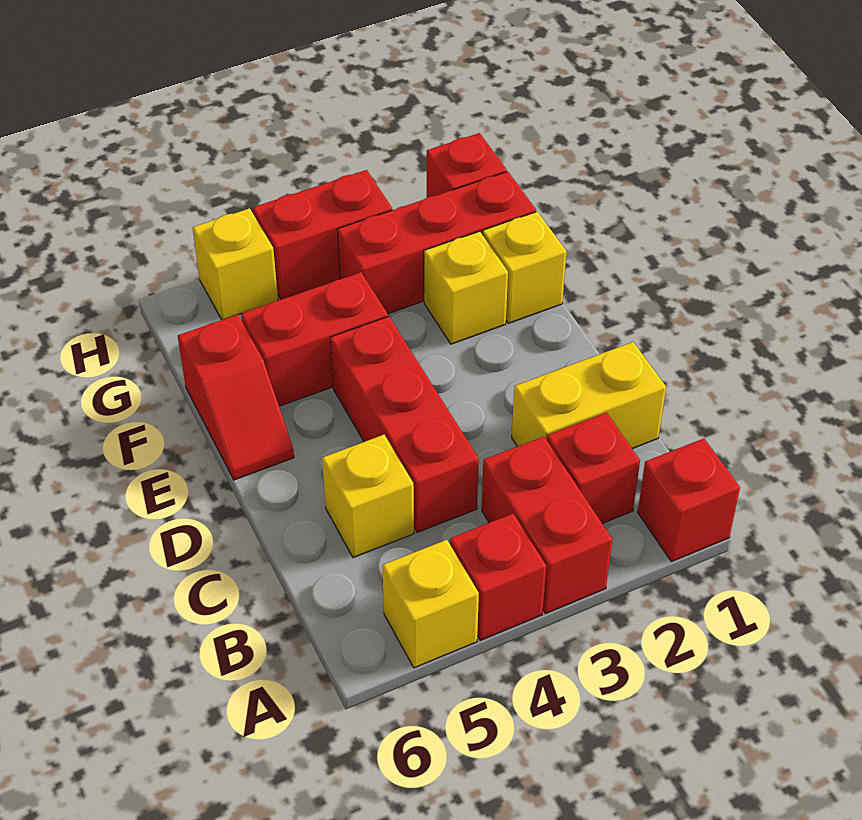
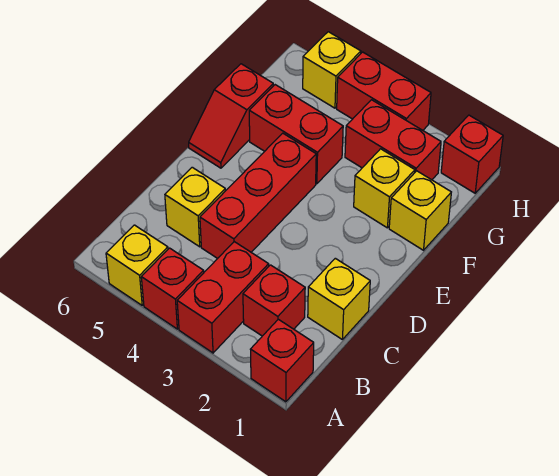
yellow brick C1:C2 level 1 -> yellow brick C1 level 1
red brick G1:G3 level 1 -> red brick G2:G3 level 1

